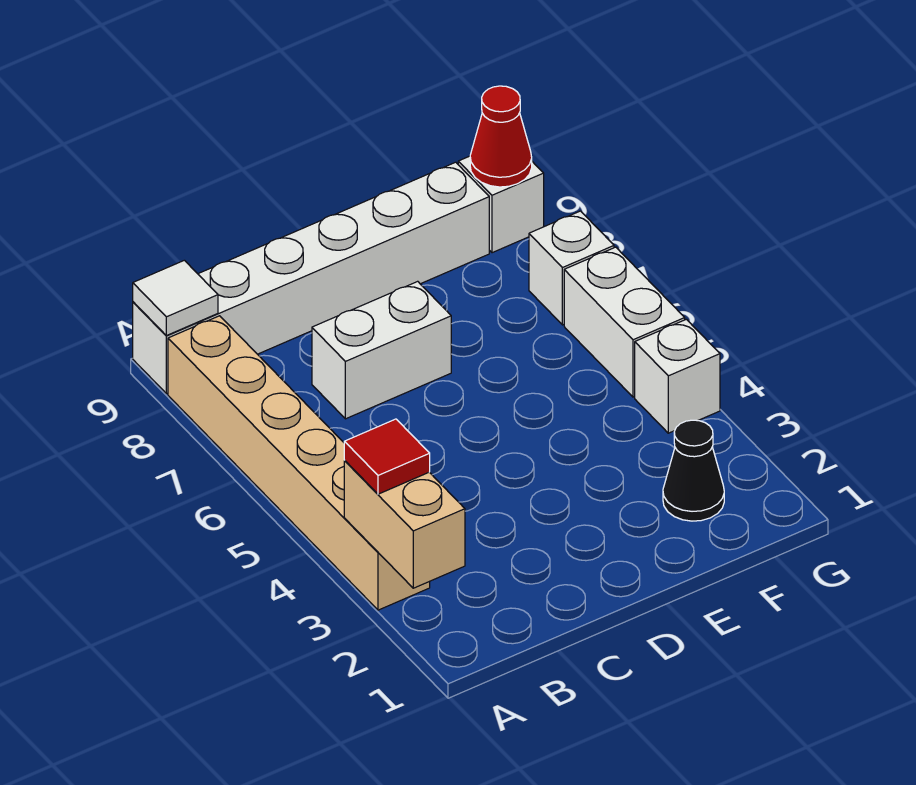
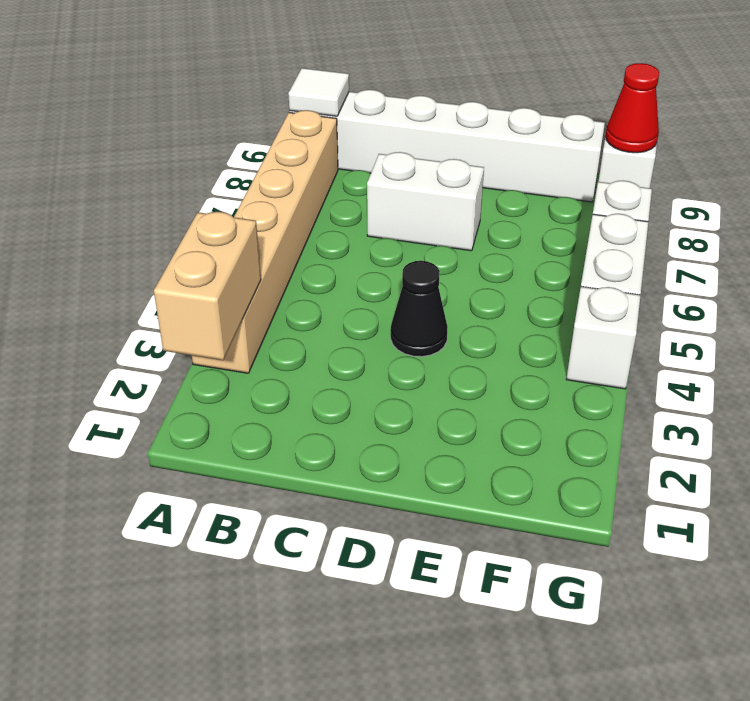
red tile A3 level 3 -> none
black cone F2 level 1 -> black cone D4 level 1

